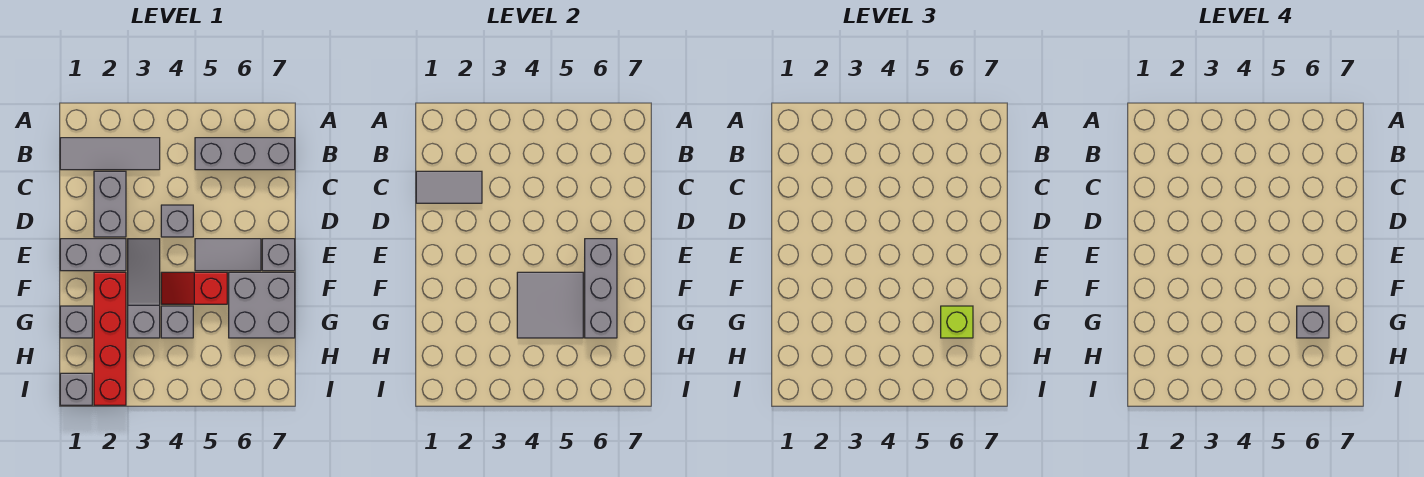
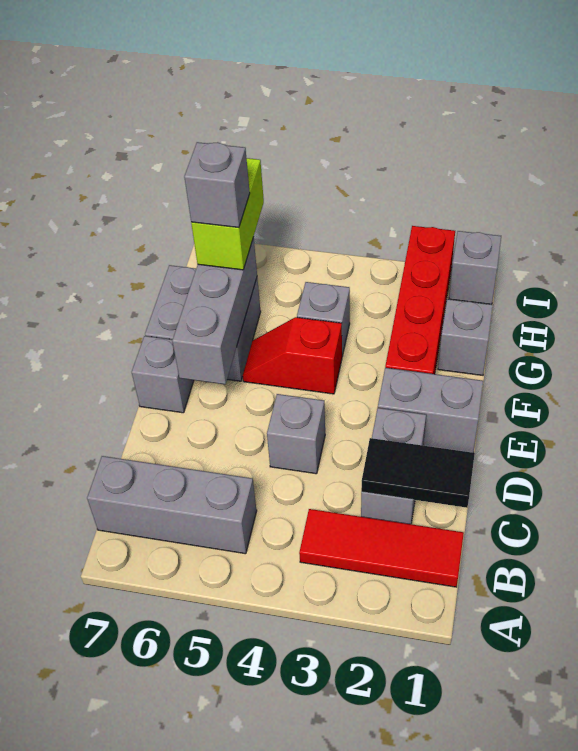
grey tile B1:B3 level 1 -> red tile B1:B3 level 1
grey tile C1:C2 level 2 -> black tile C1:C2 level 2
grey slope E3:G3 level 1 top G -> none
grey tile E5:E6 level 1 -> none
red slope F4:F5 level 1 top 5 -> red slope F4:F5 level 1 top 4
grey tile F4:G5 level 2 -> none
lime brick G6 level 3 -> lime brick G6:H6 level 3

